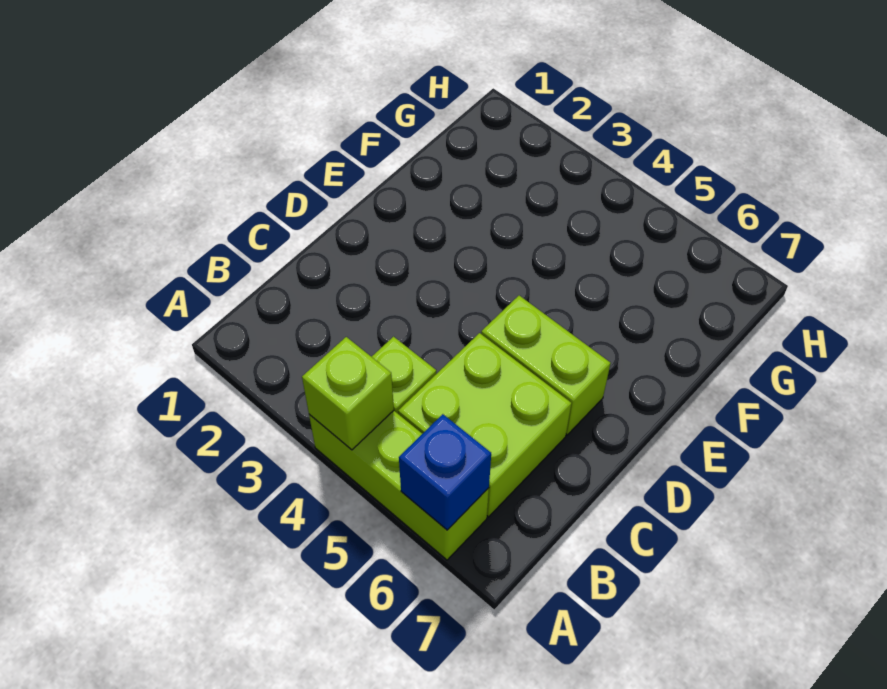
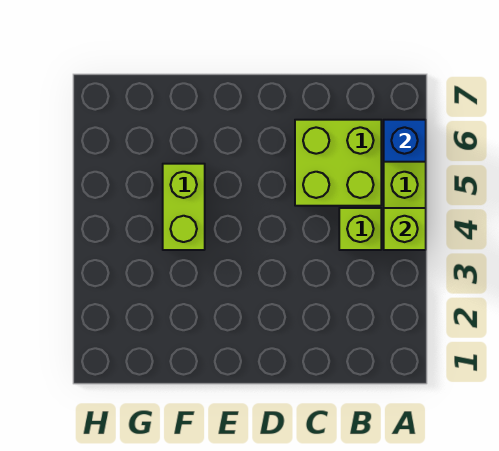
lime brick D5:D6 level 1 -> lime brick F4:F5 level 1

